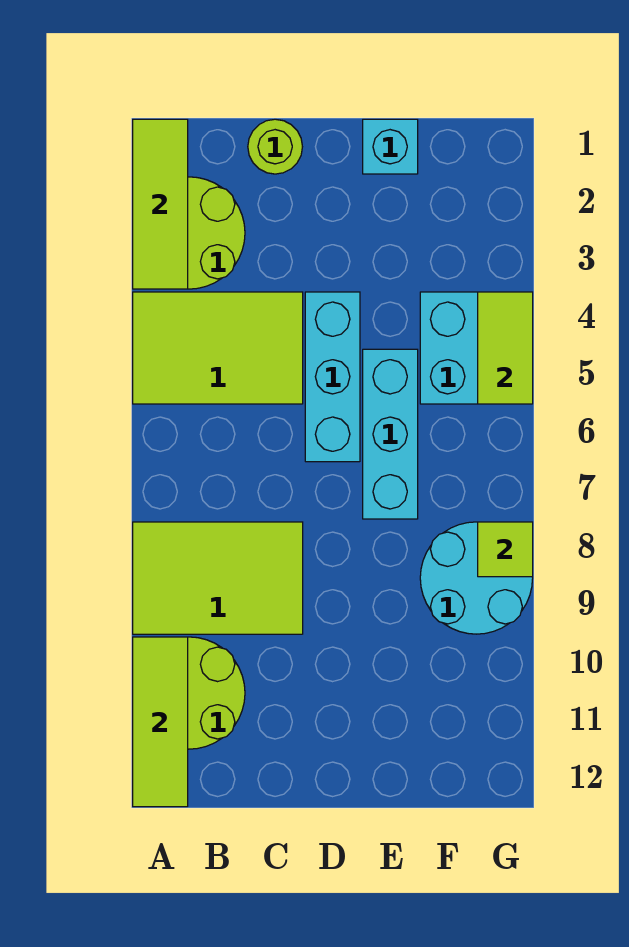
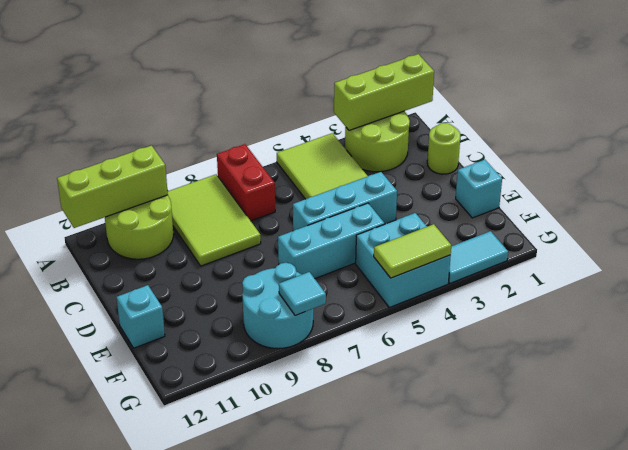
lime tile A1:A3 level 2 -> lime brick A1:A3 level 2
none -> red brick A7:B7 level 1
lime tile A10:A12 level 2 -> lime brick A10:A12 level 2
none -> cyan brick E12 level 1
none -> cyan tile G2:G3 level 1
lime tile G8 level 2 -> cyan tile G8 level 2

